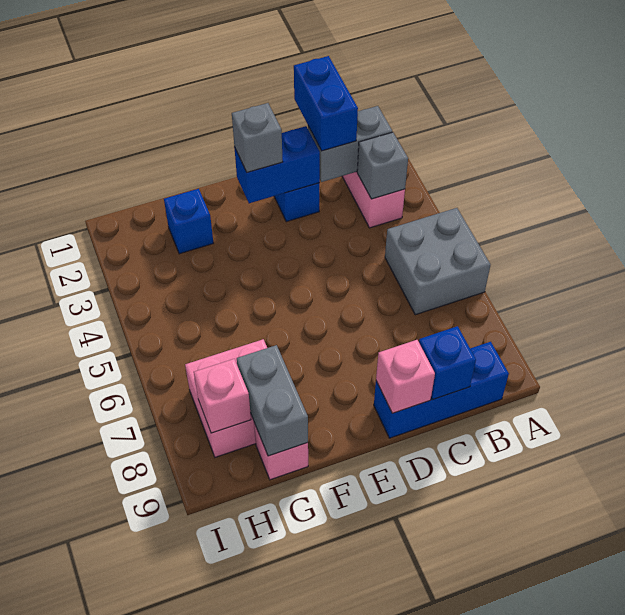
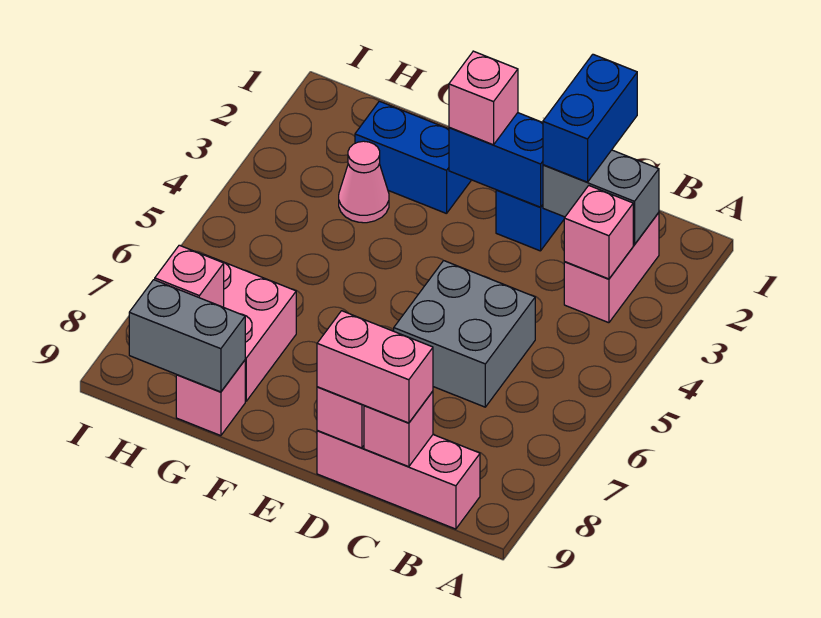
grey brick A5:B6 level 1 -> grey brick C5:D6 level 1
grey brick B3 level 2 -> pink brick B3 level 2
blue brick B9:D9 level 1 -> pink brick B9:D9 level 1
blue brick C9 level 2 -> pink brick C9 level 2
none -> pink brick C9:D9 level 3
grey brick E2 level 3 -> pink brick E2 level 3
blue brick G2 level 1 -> blue brick F2:G2 level 1
none -> pink cone G3 level 1
grey brick G8:G9 level 2 -> grey brick G9:H9 level 2

